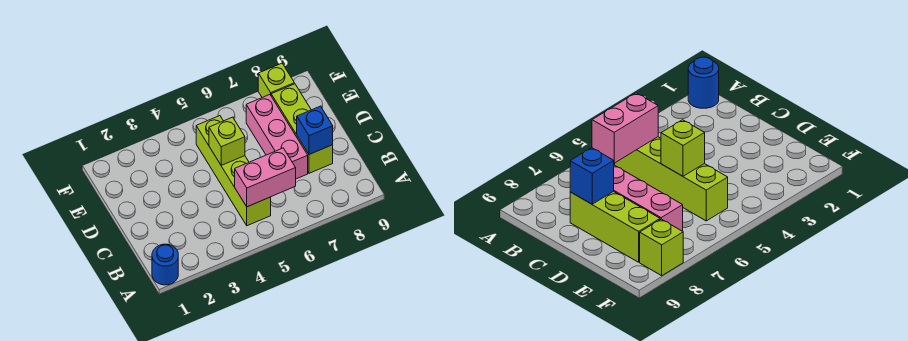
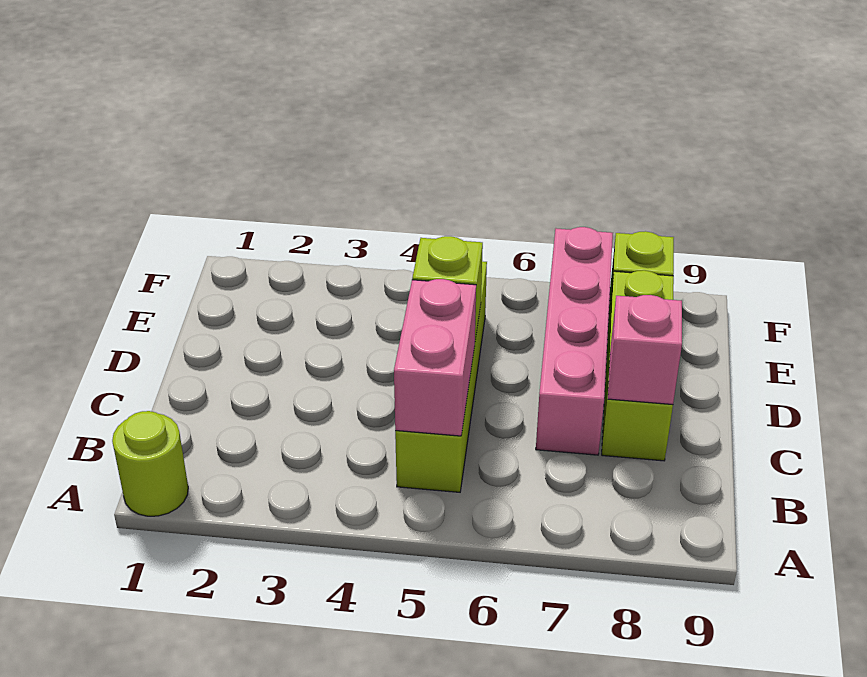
blue round brick A1 level 1 -> lime round brick A1 level 1
pink brick B5:B6 level 2 -> pink brick B5:C5 level 2
pink brick C7:E7 level 1 -> pink brick C7:F7 level 1
blue brick C8 level 2 -> pink brick C8 level 2

